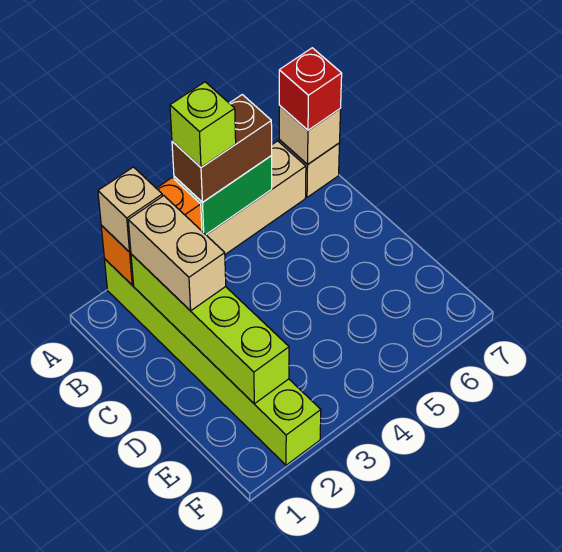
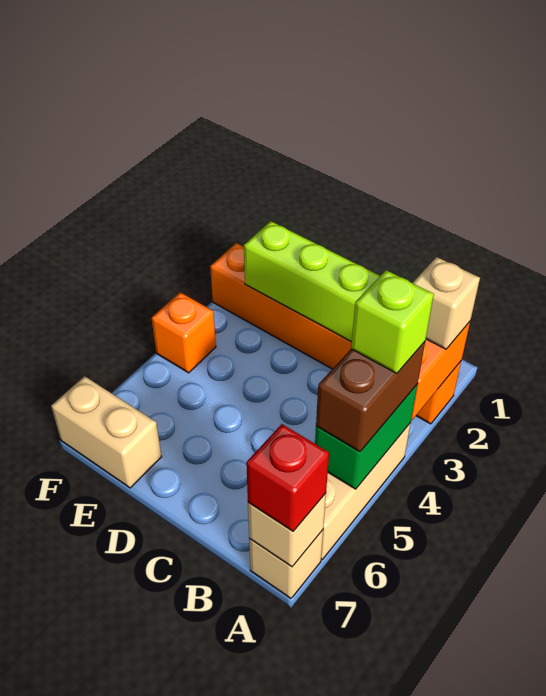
lime brick A2:F2 level 1 -> orange brick A2:F2 level 1
tan brick B2:C2 level 3 -> tan brick E7:F7 level 1
none -> orange brick F4 level 1

